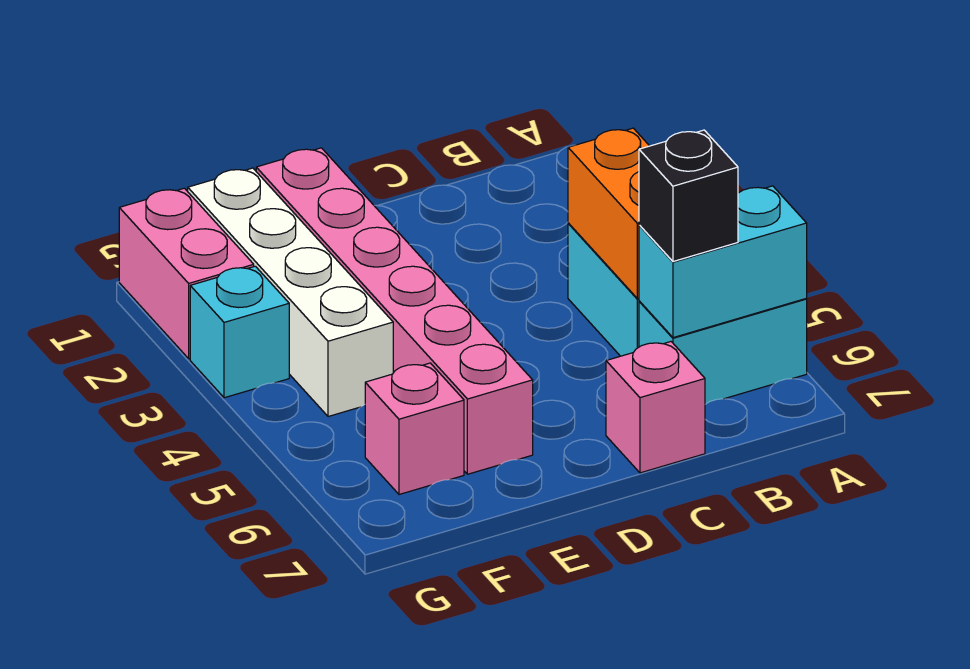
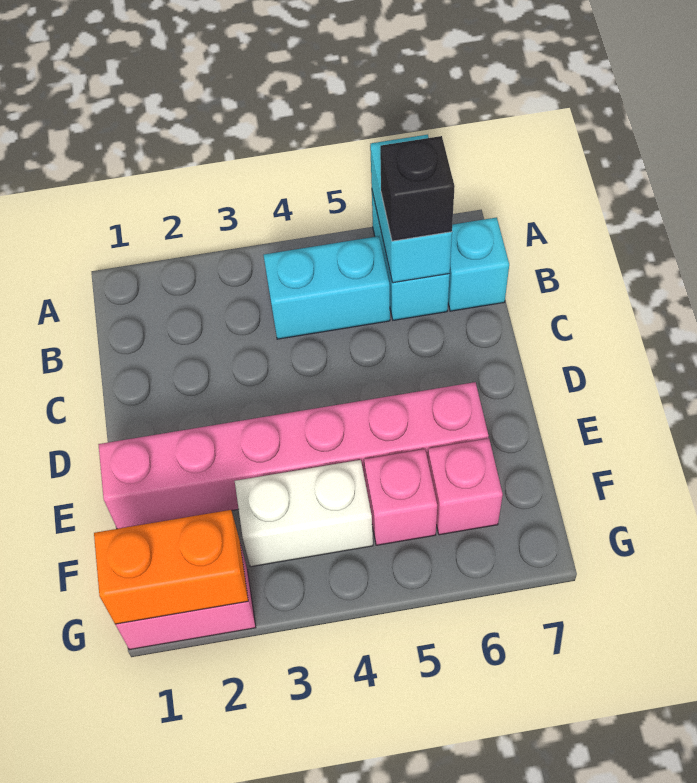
orange brick B4:B5 level 2 -> orange brick G1:G2 level 2
pink brick C7 level 1 -> pink brick F5 level 1
white brick F1:F4 level 1 -> white brick F3:F4 level 1
cyan brick G3 level 1 -> cyan brick B7 level 1

